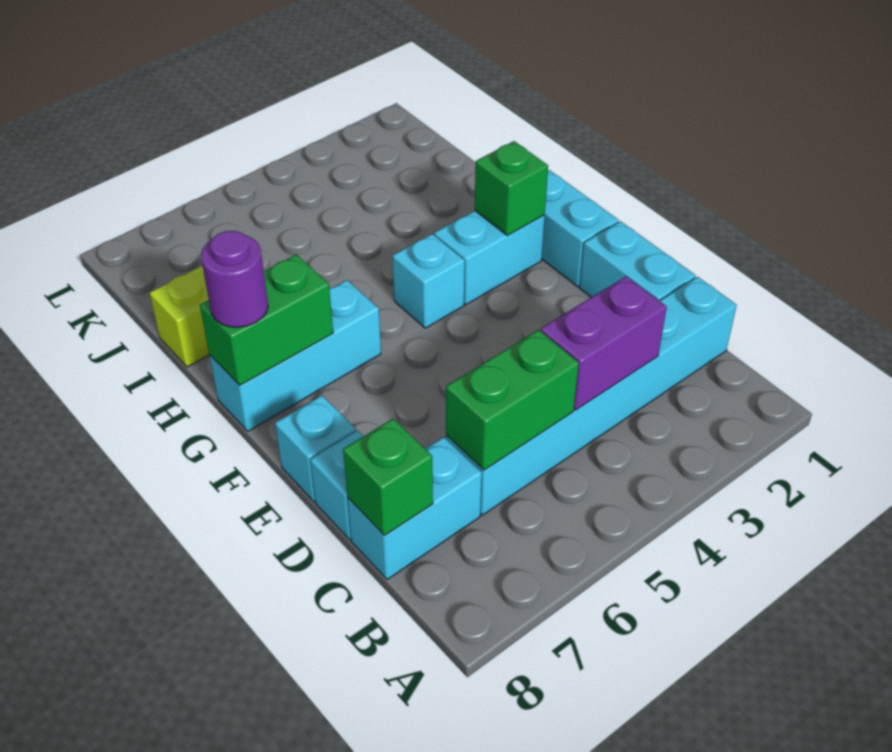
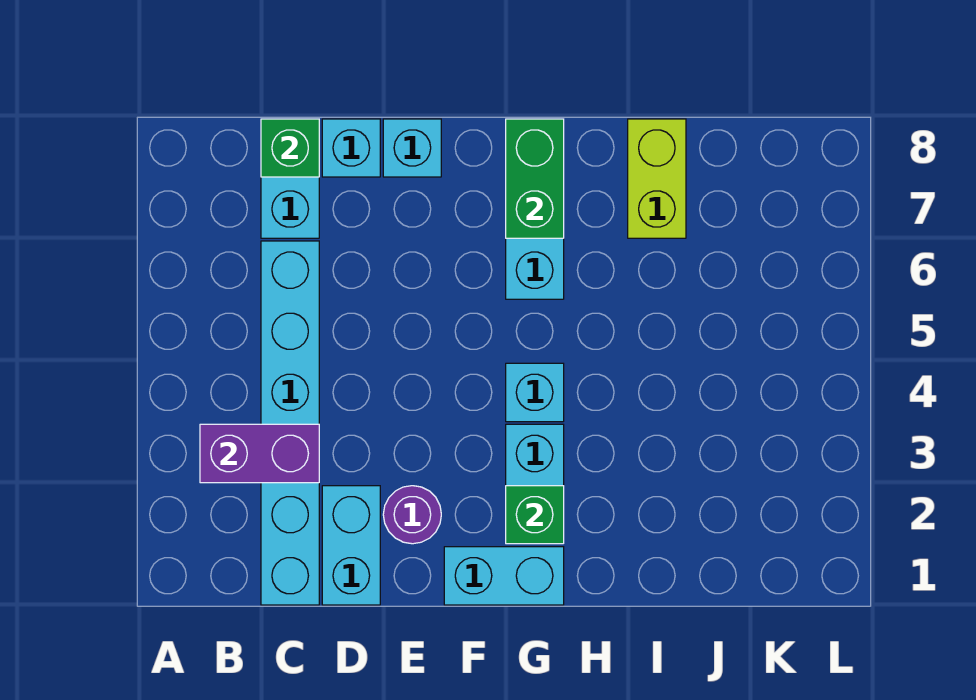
purple brick C3:C4 level 2 -> purple brick B3:C3 level 2
green brick C5:C6 level 2 -> none
cyan brick D1:E1 level 1 -> cyan brick D1:D2 level 1
purple round brick G8 level 3 -> purple round brick E2 level 1

